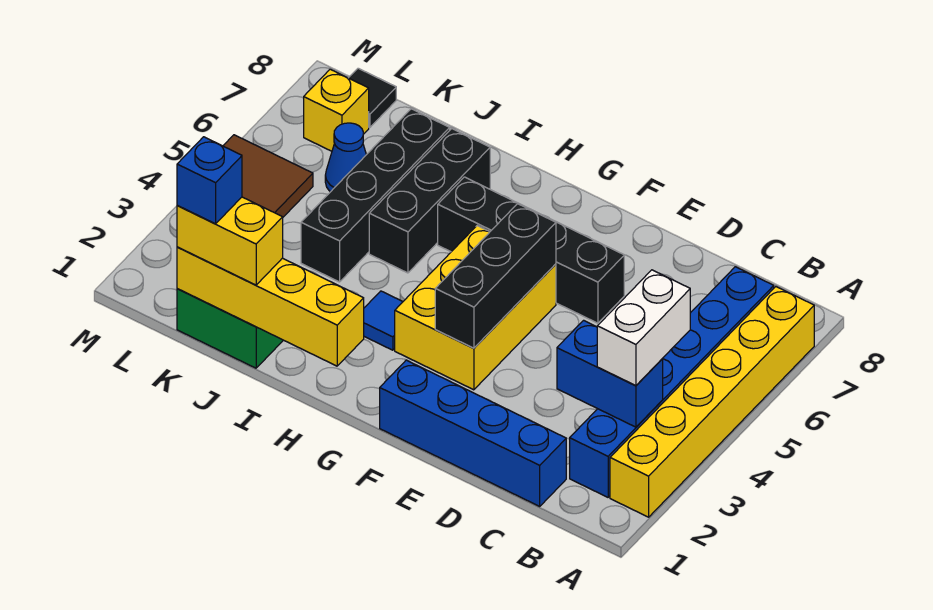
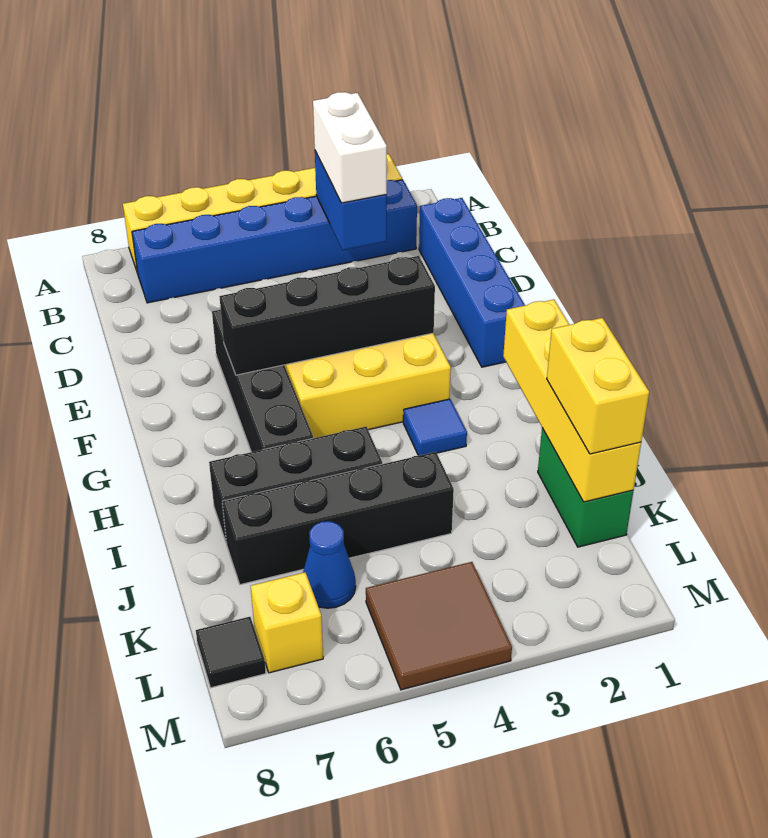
white brick B3:B4 level 3 -> white brick B3:C3 level 3
black brick F3:F5 level 2 -> black brick F3:F6 level 2
blue brick K1 level 4 -> none

